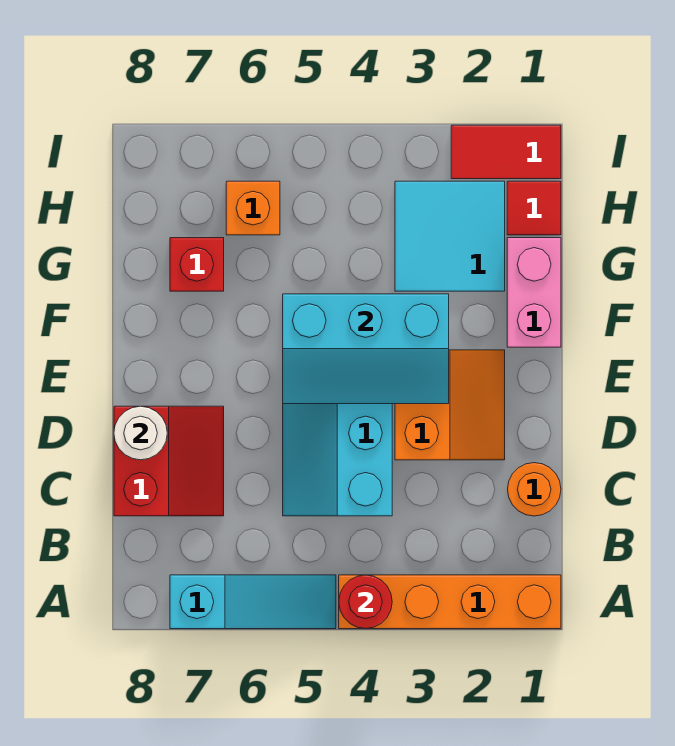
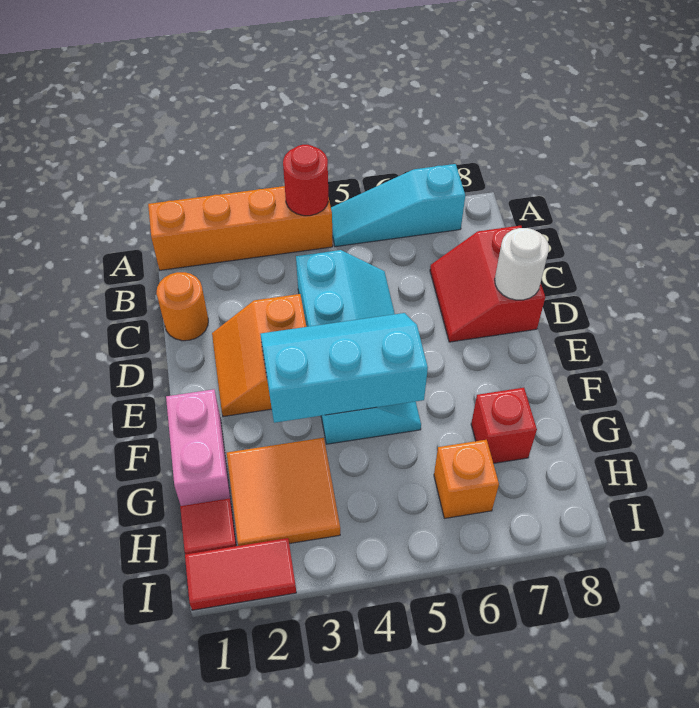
cyan tile G2:H3 level 1 -> orange tile G2:H3 level 1

